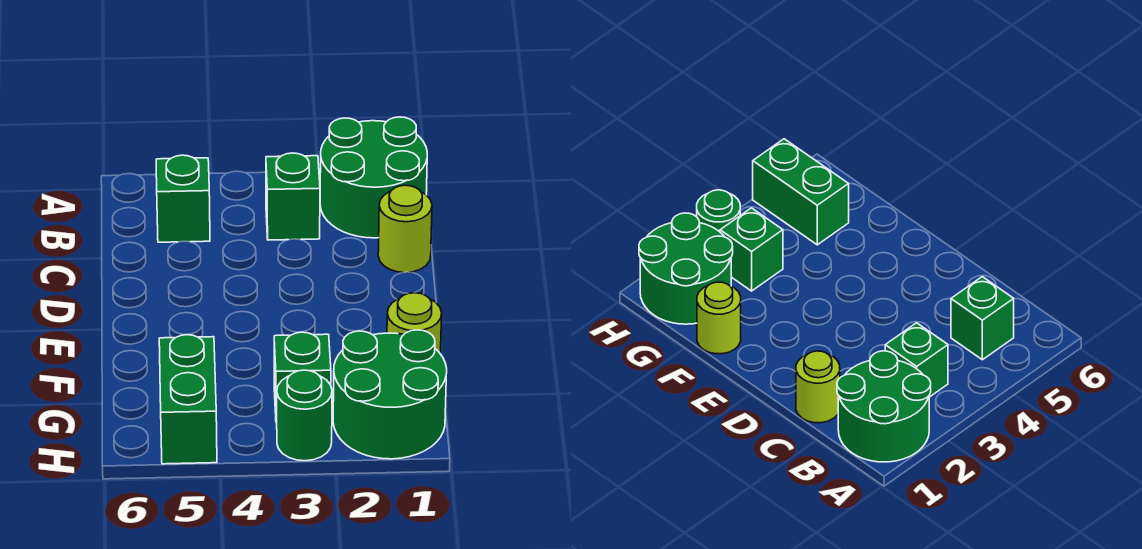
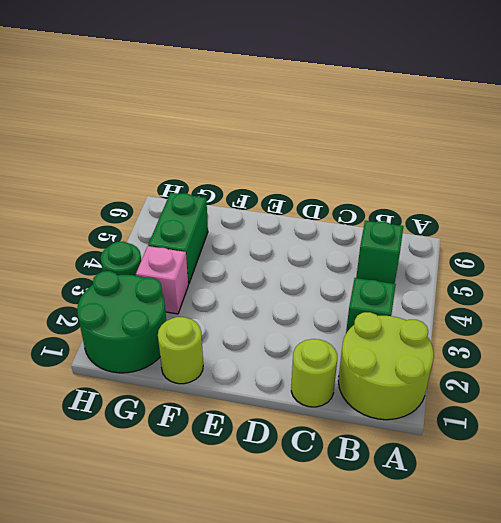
green round brick A1:B2 level 1 -> lime round brick A1:B2 level 1
green brick G3 level 1 -> pink brick G3 level 1
green brick G5:H5 level 1 -> green brick G4:G5 level 1

